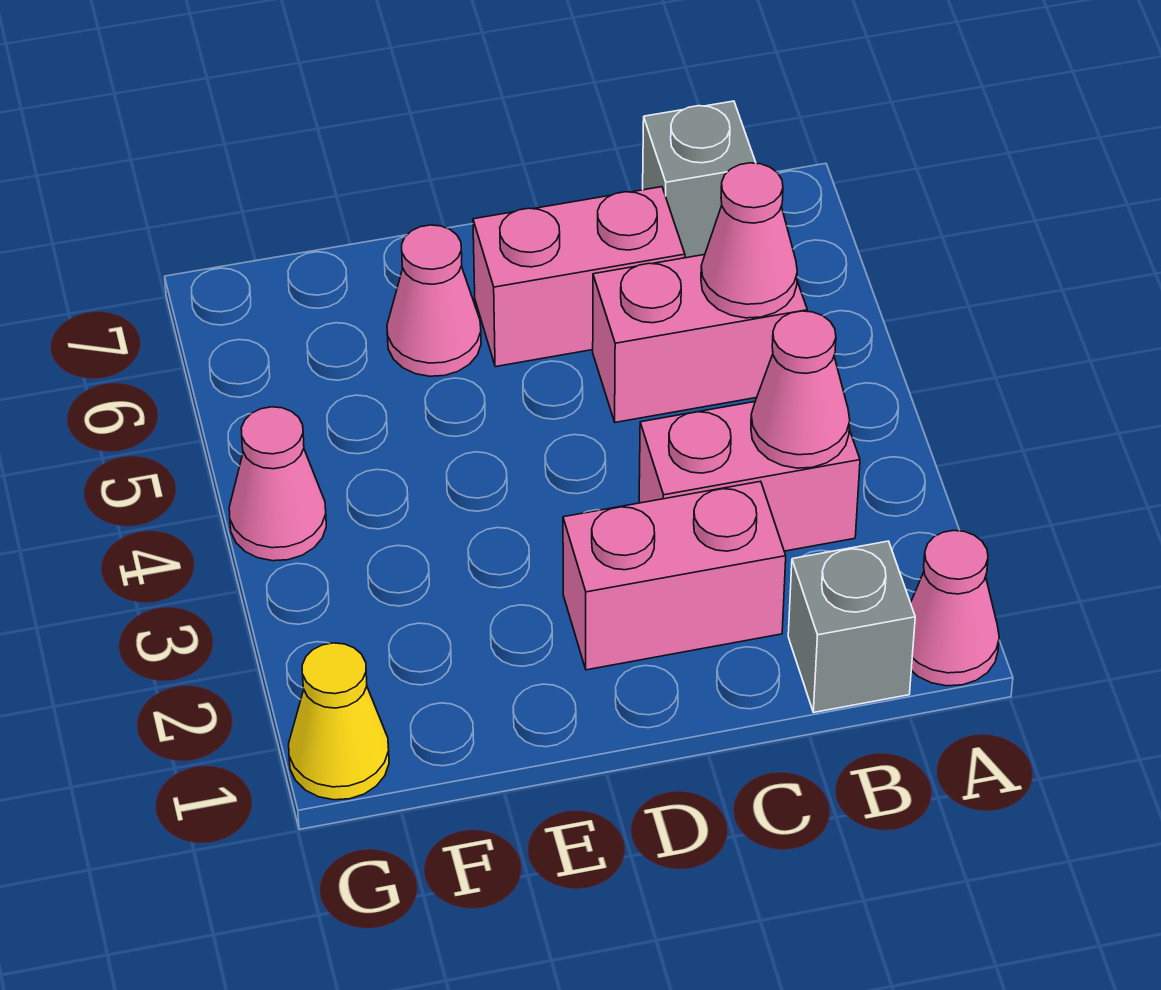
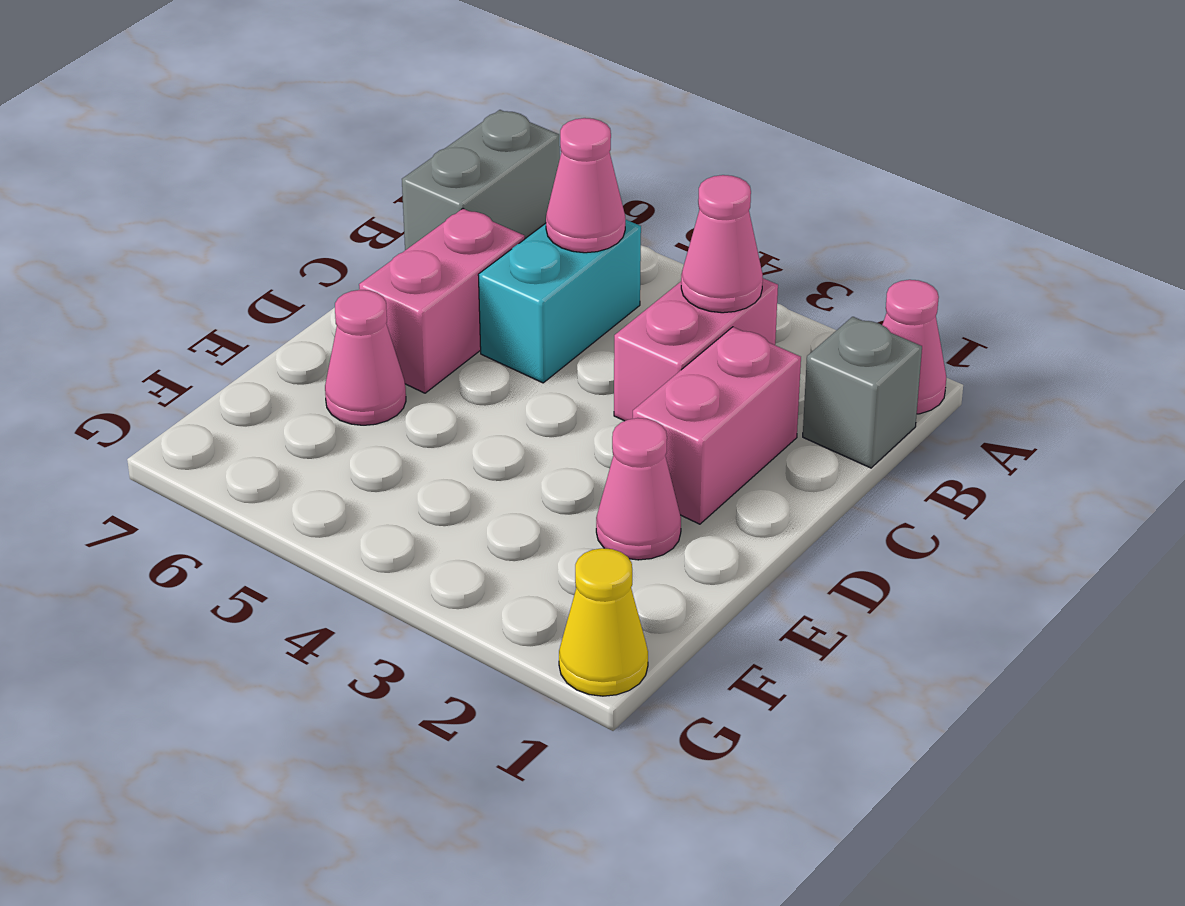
pink brick B5:C5 level 1 -> cyan brick B5:C5 level 1
grey brick B7 level 1 -> grey brick A7:B7 level 1
pink cone G4 level 1 -> pink cone E2 level 1

